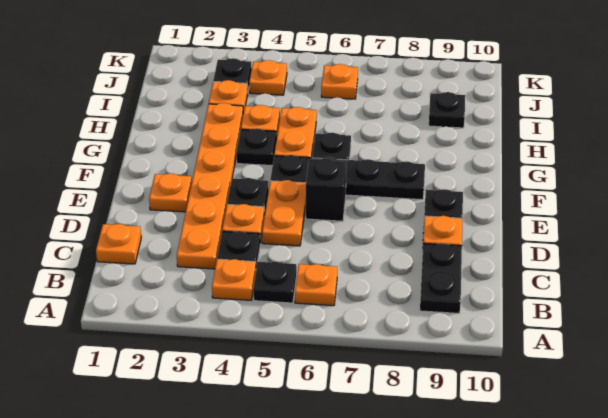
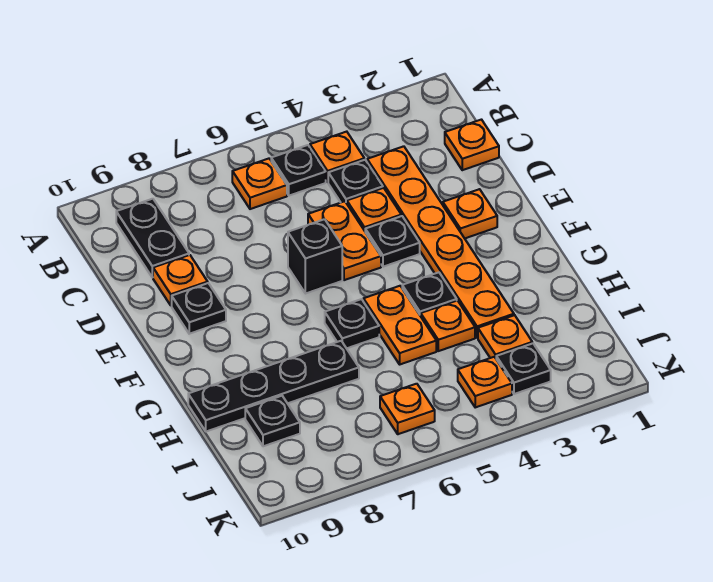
black plate F5:F8 level 1 -> black plate H7:H10 level 1

